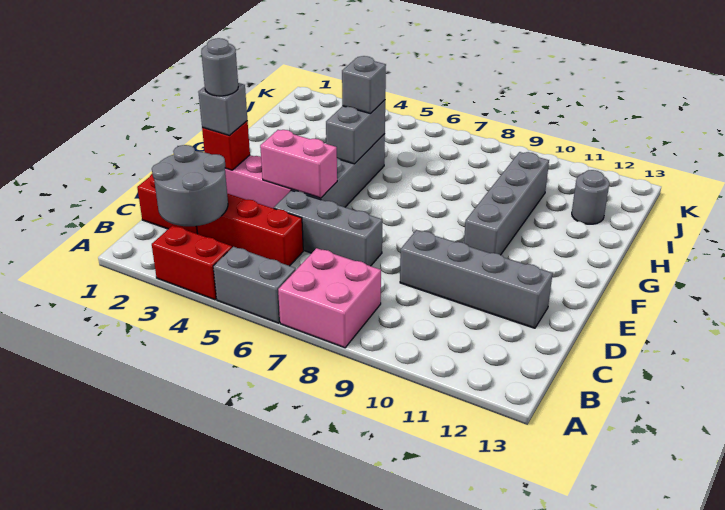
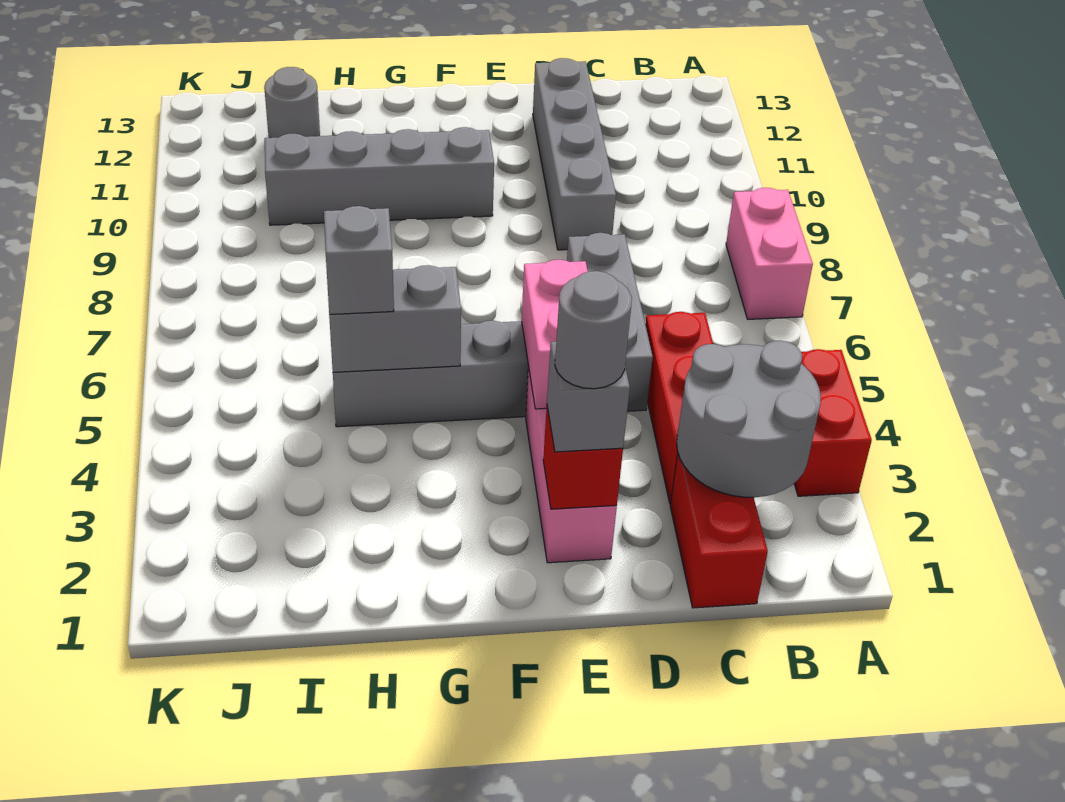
grey brick A5:A6 level 1 -> none
pink brick A7:B8 level 1 -> pink brick A7:A8 level 1

